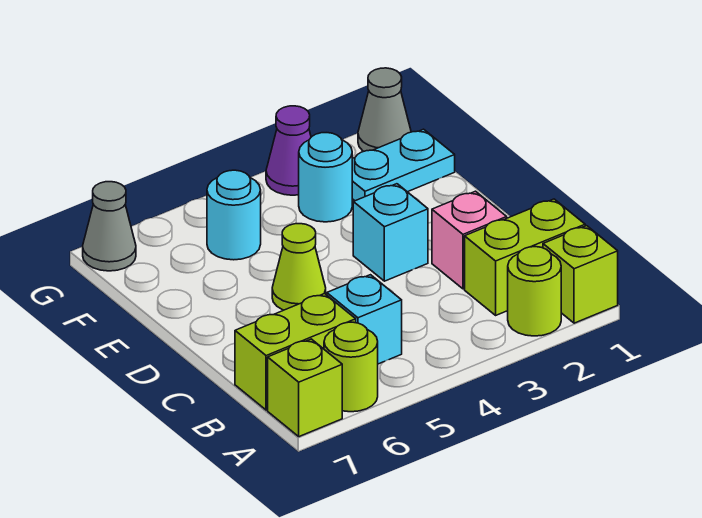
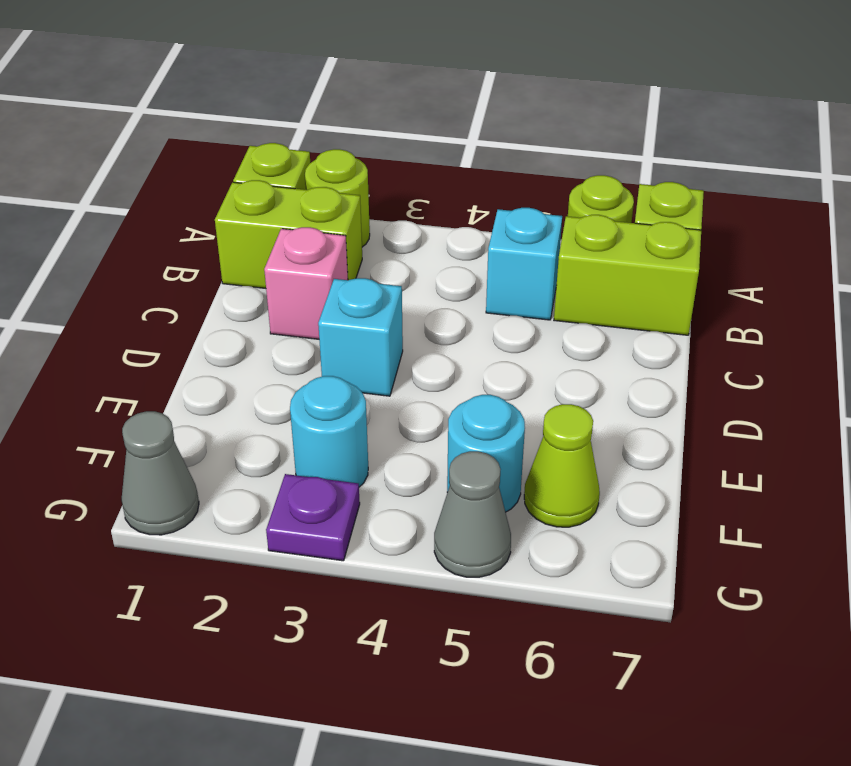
lime cone D5 level 1 -> lime cone F6 level 1
cyan plate F1:F2 level 1 -> none
purple cone G3 level 1 -> purple plate G3 level 1
grey cone G7 level 1 -> grey cone G5 level 1

